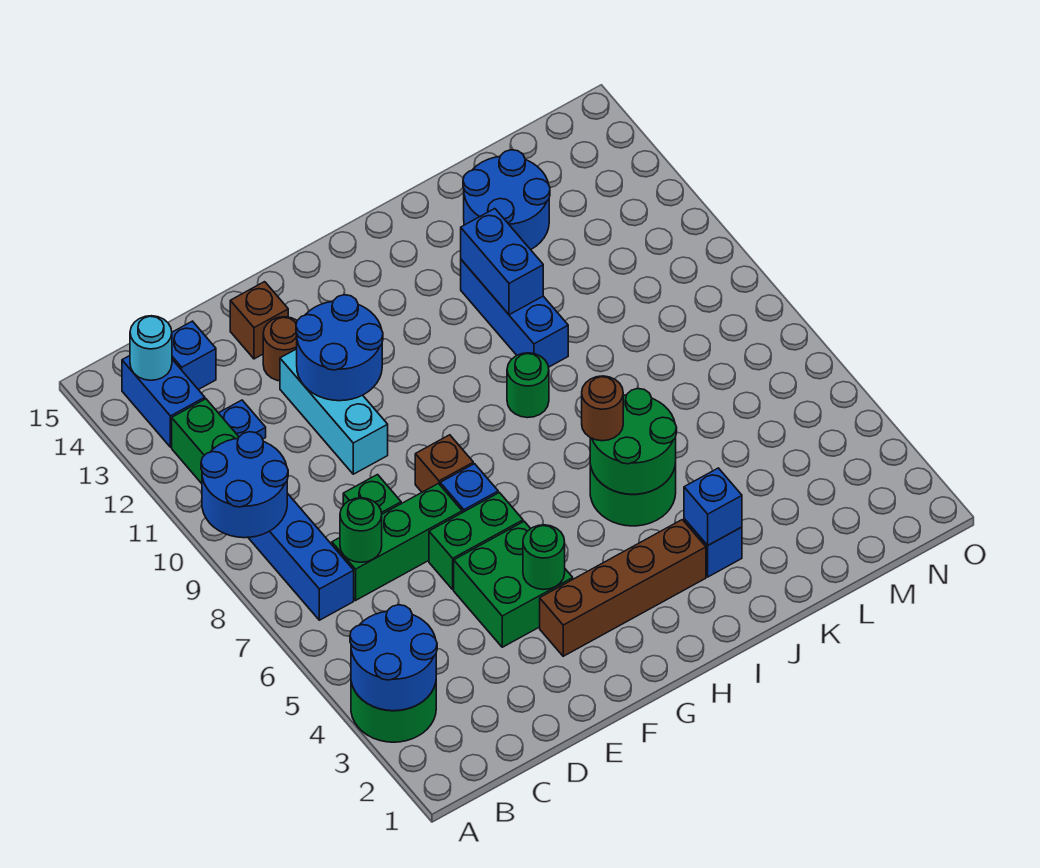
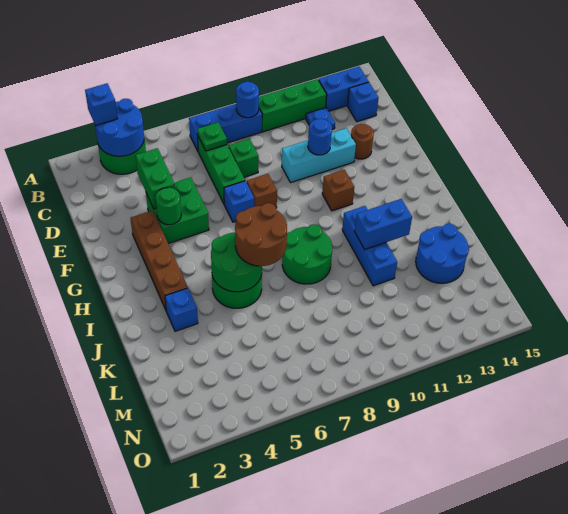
blue round brick A9:B10 level 2 -> blue round brick B9 level 2
cyan round brick B14 level 2 -> none
green round brick C7 level 2 -> green plate C7 level 2
green brick E6:F6 level 1 -> green brick D4:E4 level 2
blue round brick E11:F12 level 2 -> blue round brick E11 level 2
brown brick E14 level 1 -> brown brick G11 level 1
brown round brick I6 level 3 -> brown round brick I6:J7 level 3
green round brick I9 level 1 -> green round brick I8:J9 level 1
blue brick J3 level 2 -> blue brick A3 level 3
blue brick J10:J12 level 1 -> blue brick I11:K11 level 1

